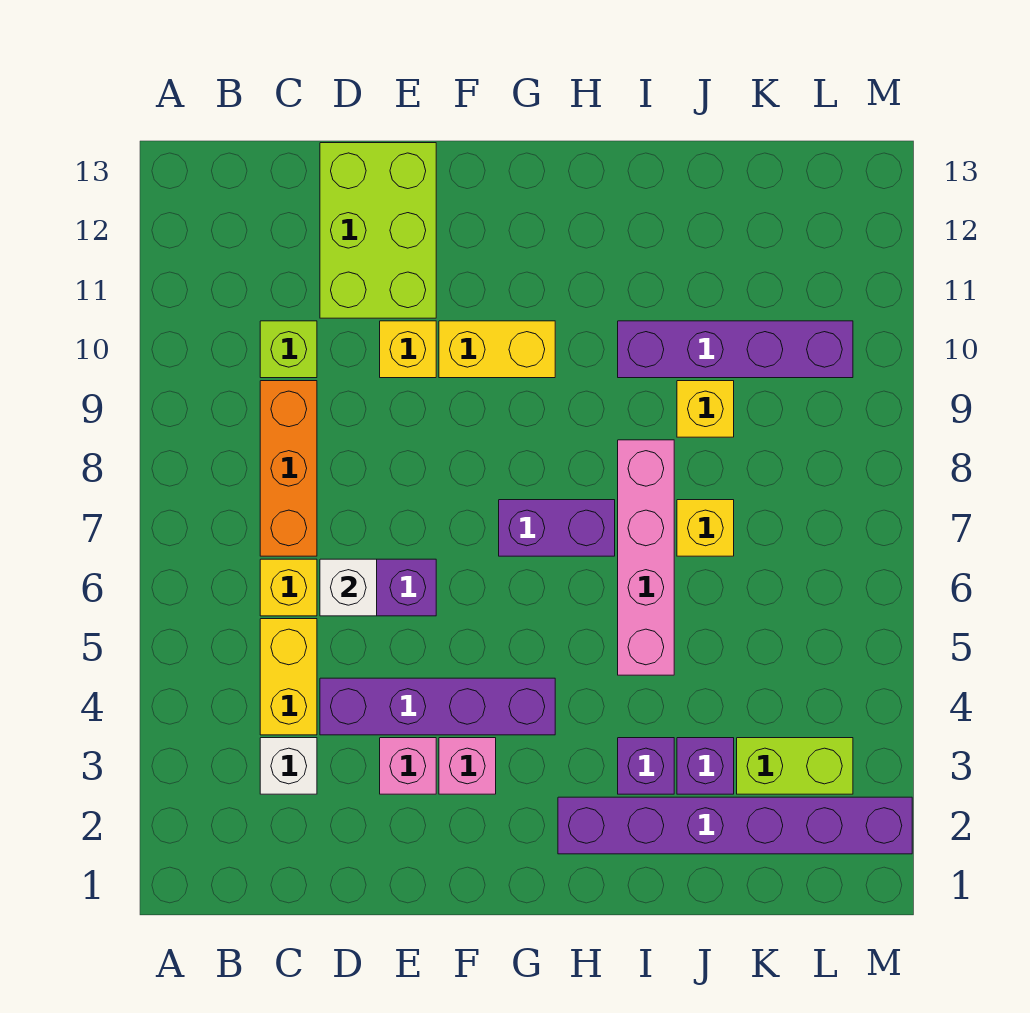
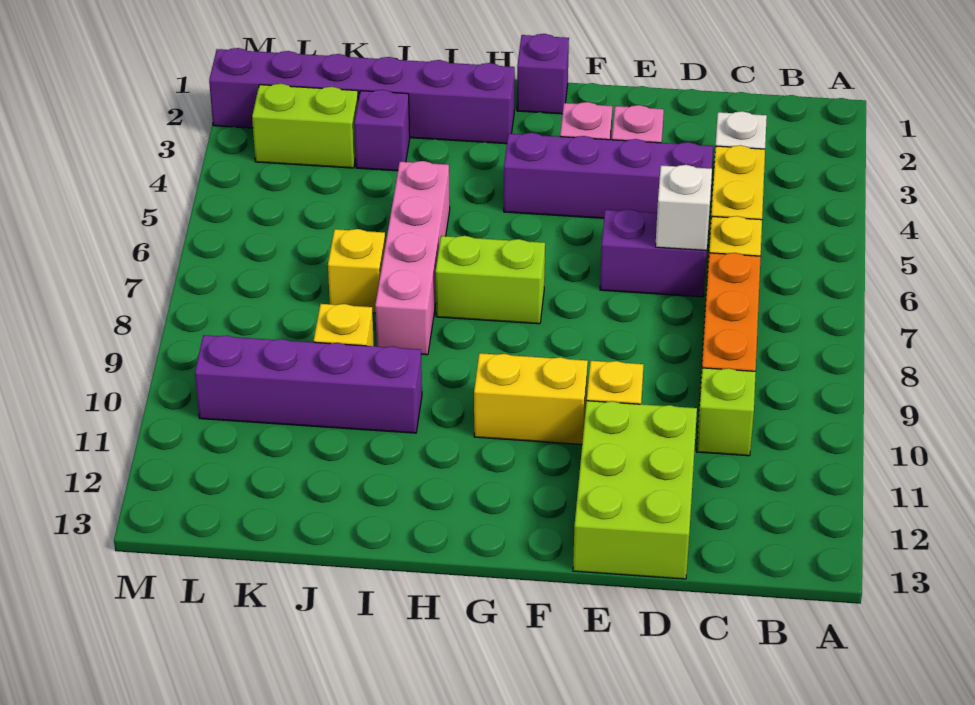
purple brick G7:H7 level 1 -> lime brick G7:H7 level 1
purple brick I3 level 1 -> purple brick G1 level 1

